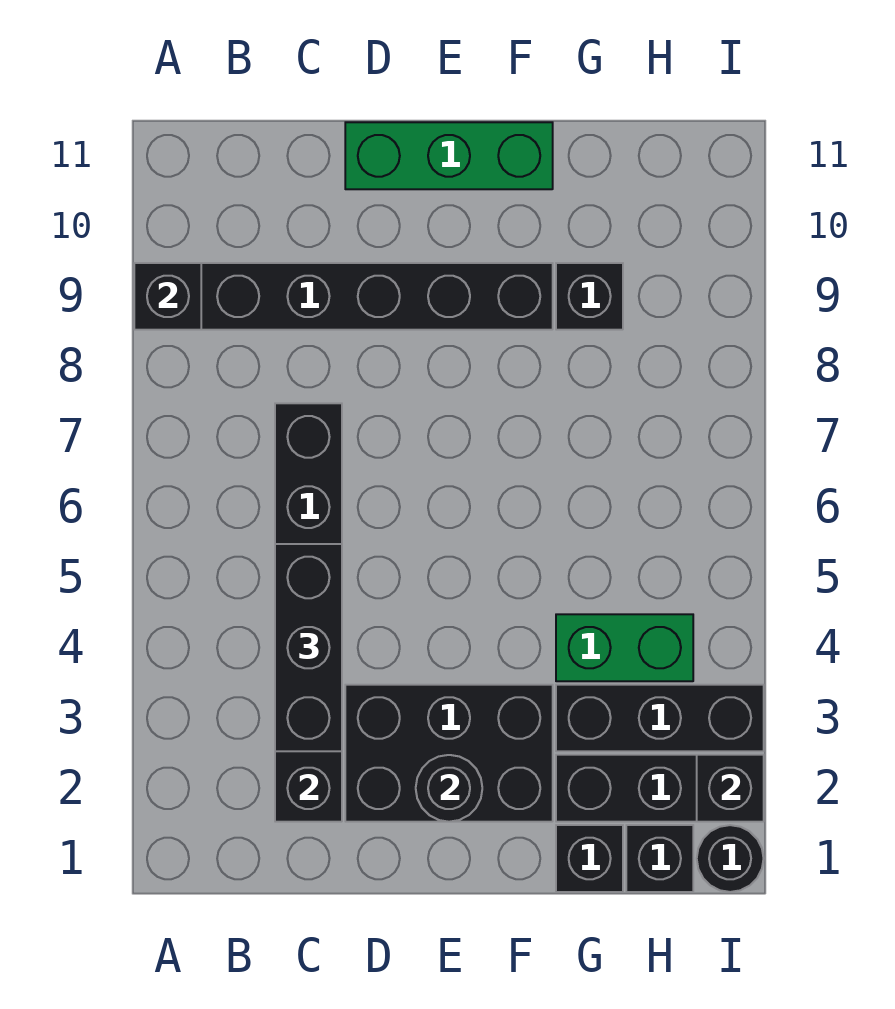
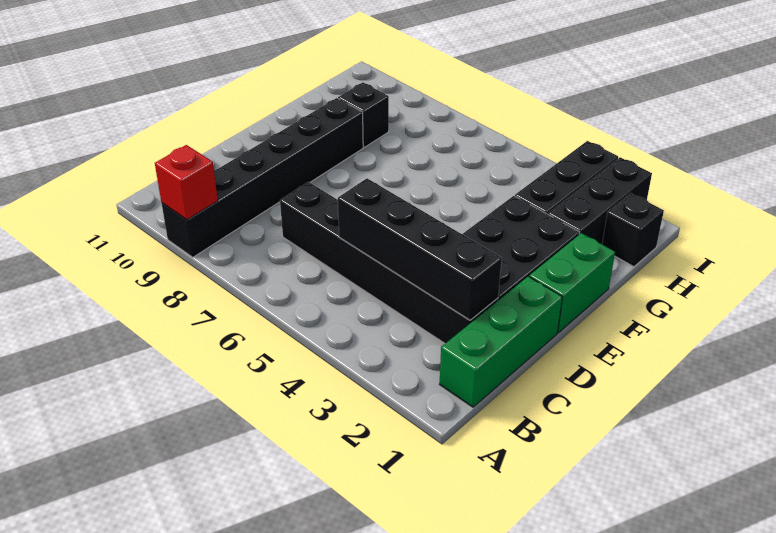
black brick A9 level 2 -> red brick A9 level 2
black brick C3:C5 level 3 -> none
green brick D11:F11 level 1 -> green brick B1:D1 level 1
black round brick E2 level 2 -> none
black brick G1 level 1 -> none
green brick G4:H4 level 1 -> green brick E1:F1 level 1
black round brick I1 level 1 -> none
black brick I2 level 2 -> none

